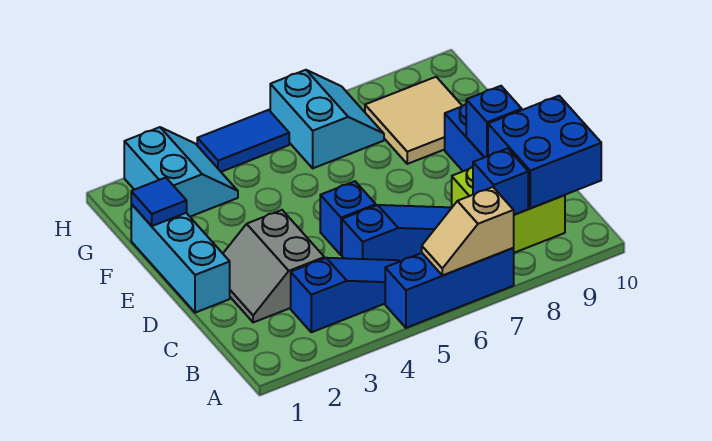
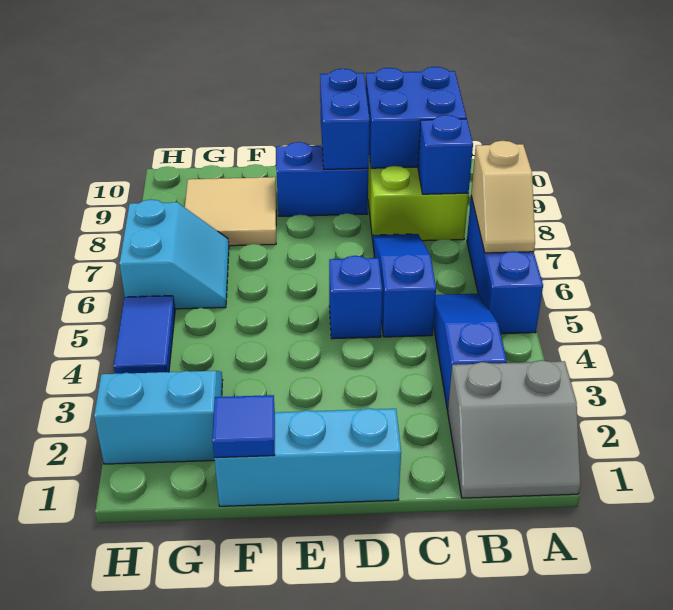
grey slope C2:D3 level 1 top 3 -> grey slope A1:B2 level 1 top 2
blue brick D9 level 2 -> blue brick D9:D10 level 2
cyan slope G6:H7 level 1 top 6 -> cyan slope G6:H7 level 1 top H

